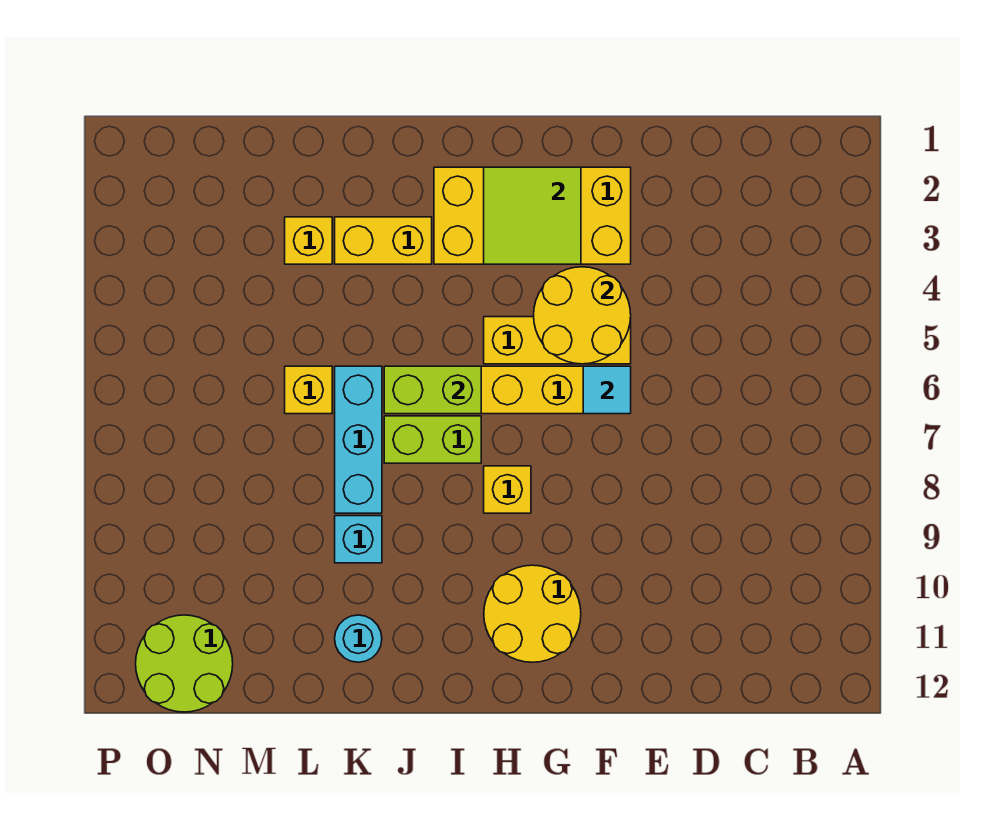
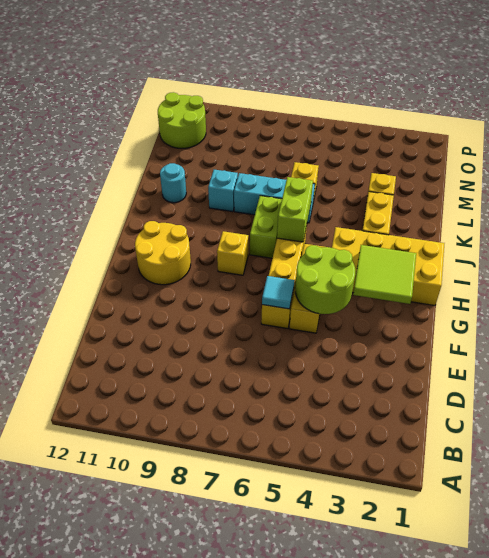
yellow brick F2:I3 level 1 -> yellow brick H1:I4 level 1
yellow round brick F4:G5 level 2 -> lime round brick F4:G5 level 2

